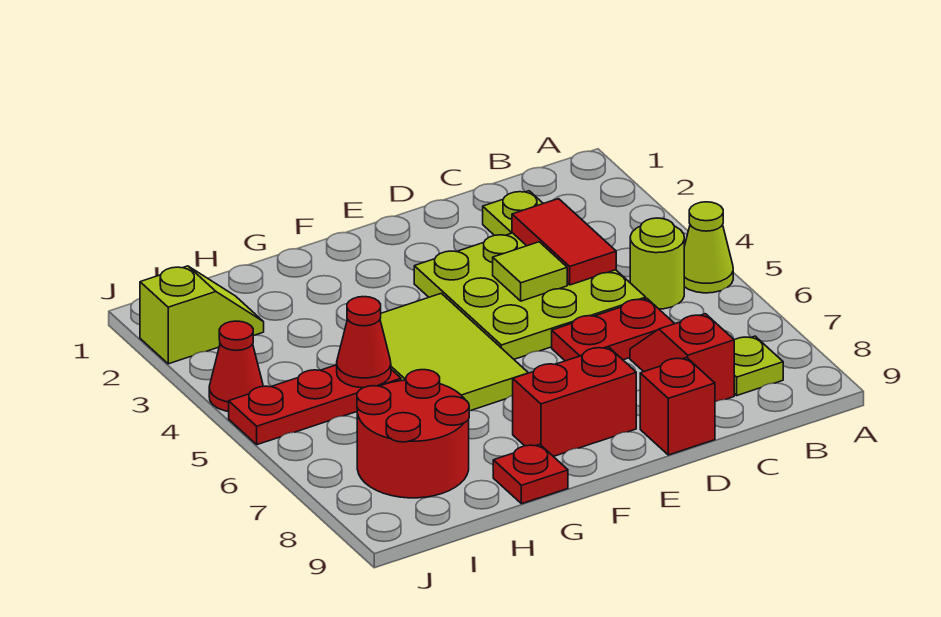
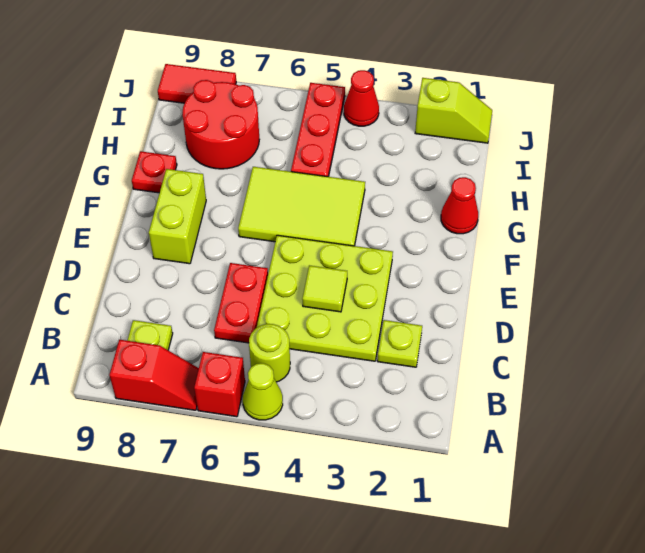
red tile C3:C4 level 2 -> red tile J8:J9 level 1
red slope C7:C8 level 1 top 8 -> red slope A7:A8 level 1 top 8
red brick D9 level 1 -> red brick A6 level 1
red brick E8:F8 level 1 -> lime brick E8:F8 level 1
red cone H5 level 2 -> red cone G1 level 1
lime slope I2:J2 level 1 top J -> lime slope J1:J2 level 1 top 2

